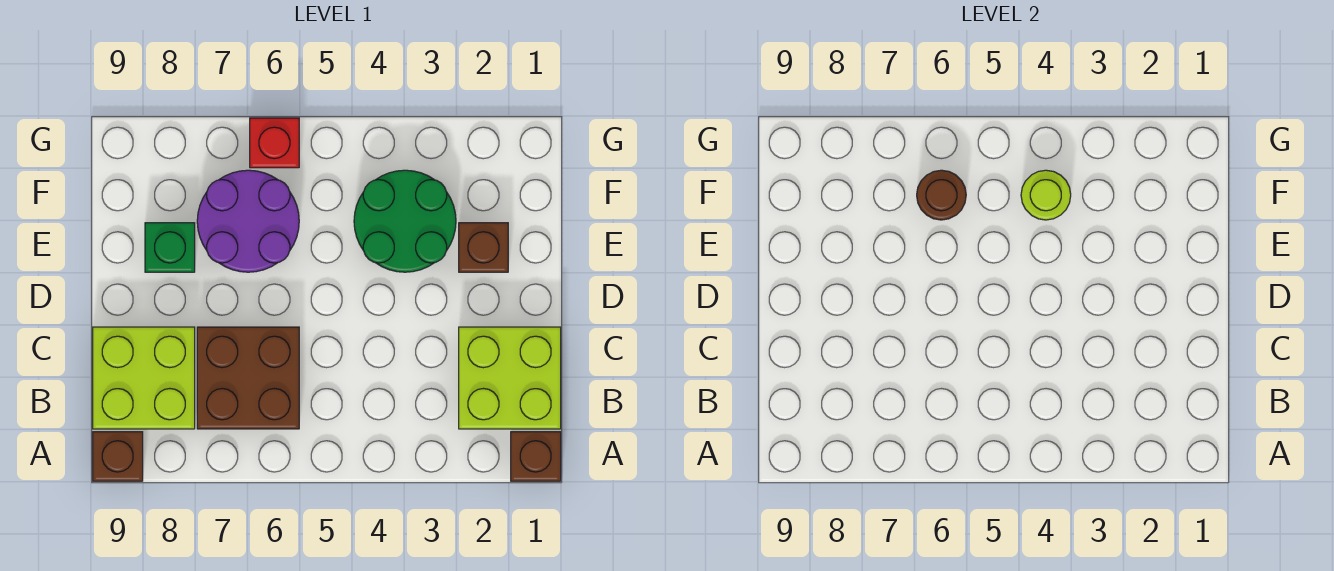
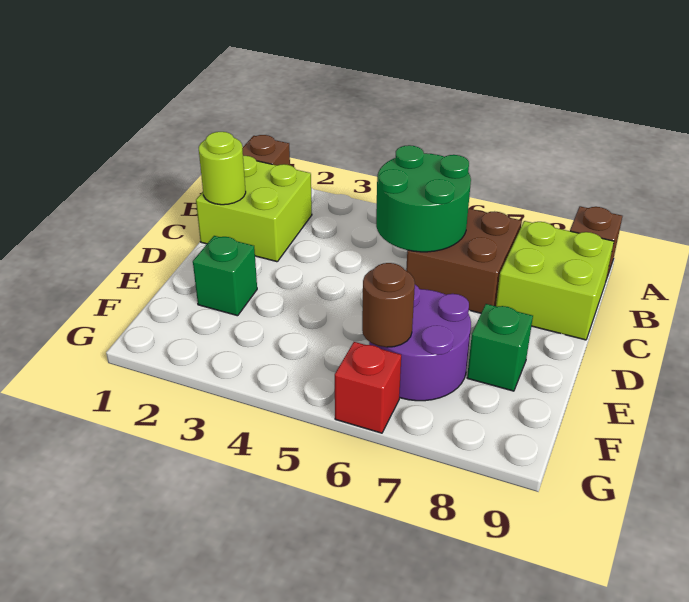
brown brick E2 level 1 -> green brick E2 level 1
green round brick E3:F4 level 1 -> green round brick B5:C6 level 2
lime round brick F4 level 2 -> lime round brick C1 level 2

